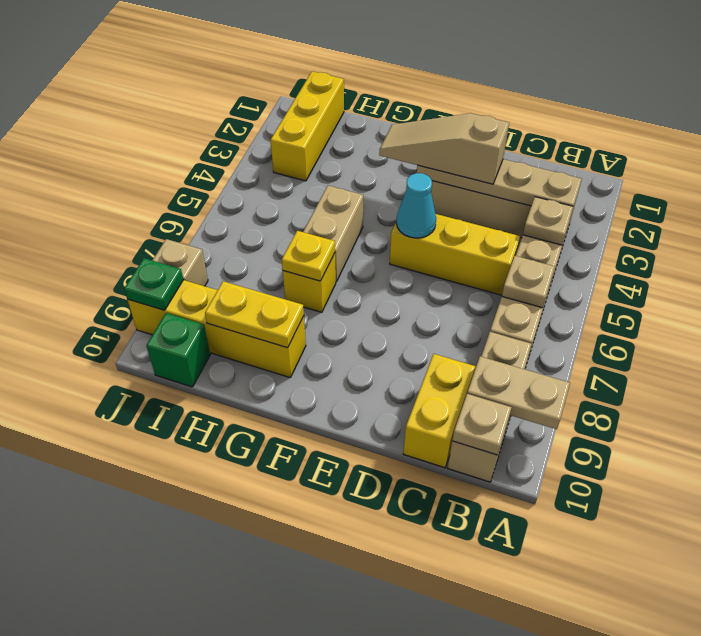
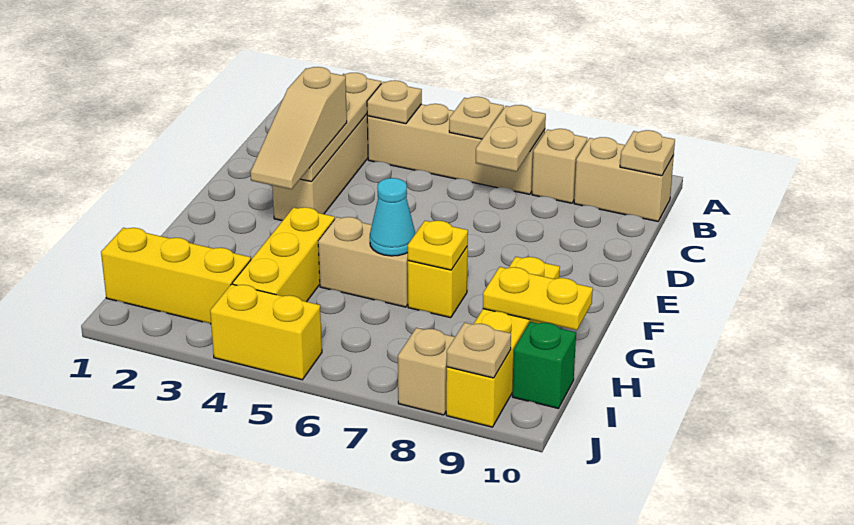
tan plate A9:B9 level 2 -> tan plate B7:C7 level 2
yellow brick C5:E5 level 1 -> yellow brick G4:I4 level 1
yellow brick C9:C10 level 1 -> yellow brick J4:J5 level 1
cyan cone E5 level 2 -> cyan cone G6 level 2
yellow plate G9:H9 level 2 -> yellow plate H9:H10 level 2
green plate J9 level 2 -> tan plate J9 level 2

